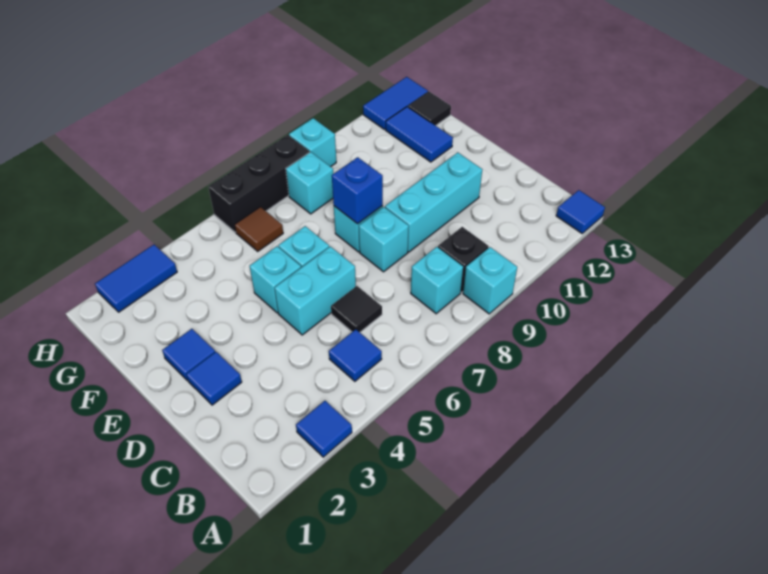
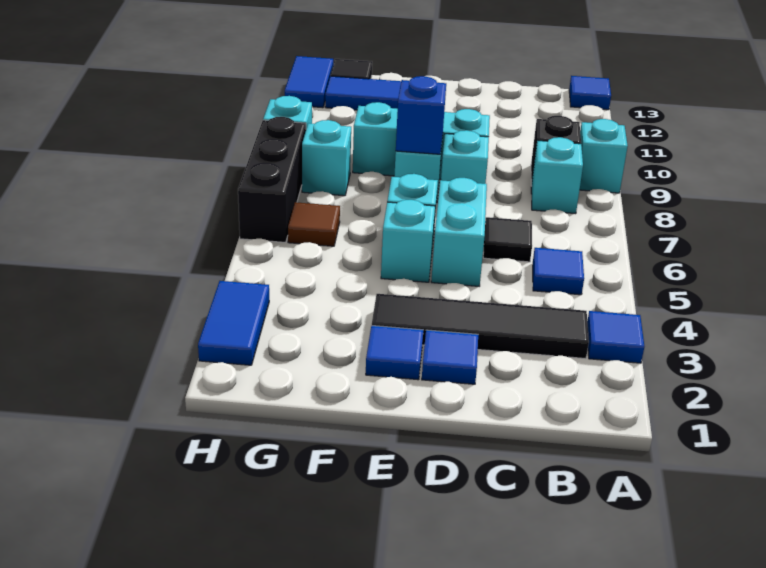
none -> black tile B3:E3 level 1
cyan brick D9:D11 level 1 -> cyan brick D9:F9 level 1

